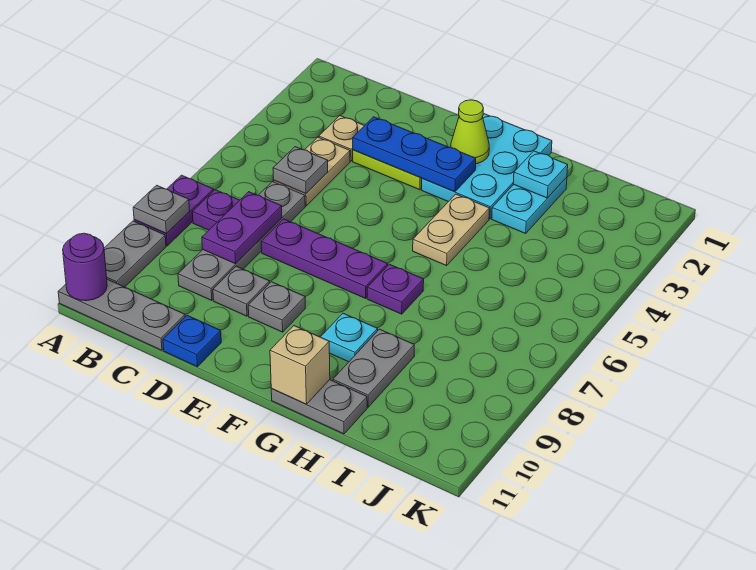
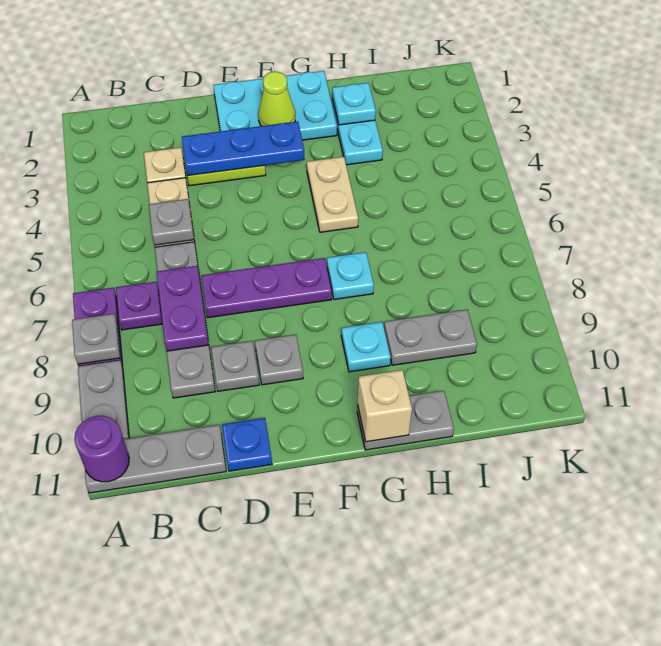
cyan plate F1:G3 level 1 -> cyan plate E1:G2 level 1
purple plate G7 level 1 -> cyan plate G7 level 1
grey plate H9:H10 level 1 -> grey plate H9:I9 level 1

